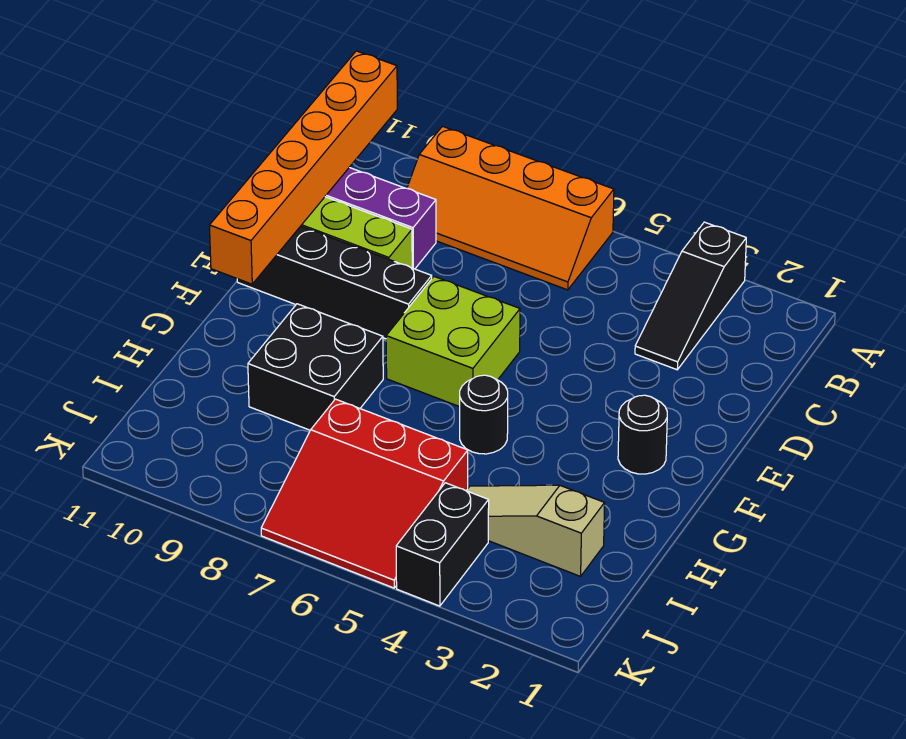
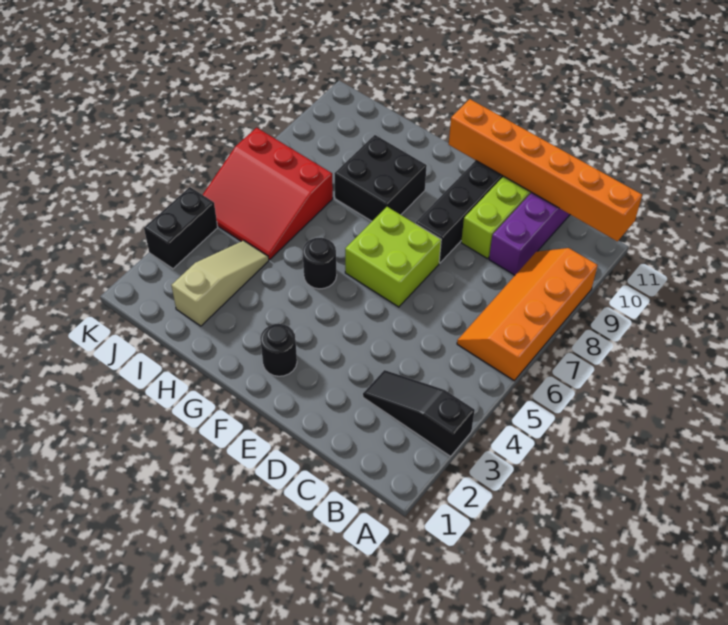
red slope I5:K7 level 1 top I -> red slope I5:K7 level 1 top 7
black brick J4:K4 level 1 -> black brick K3:K4 level 1

